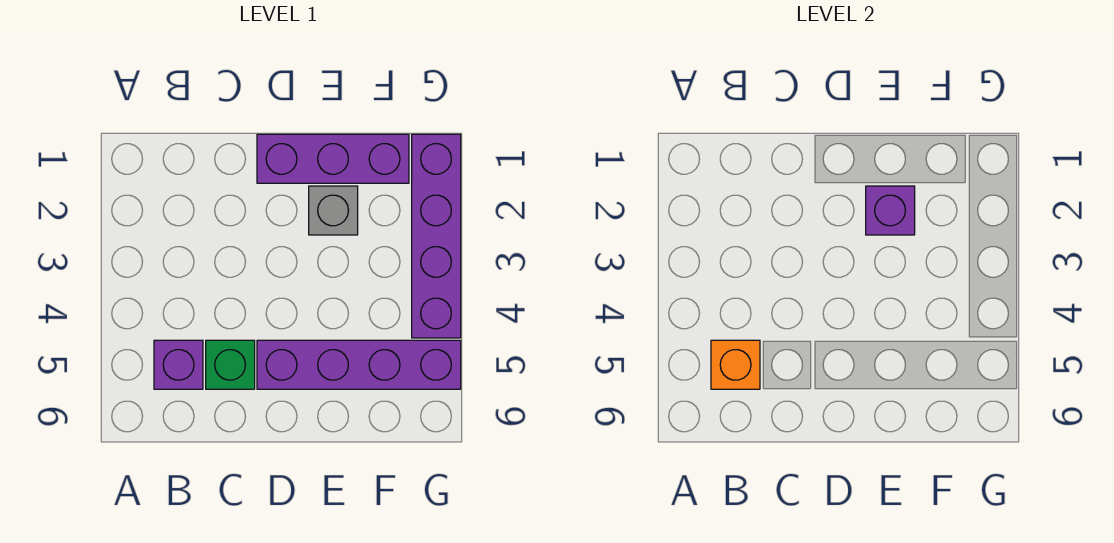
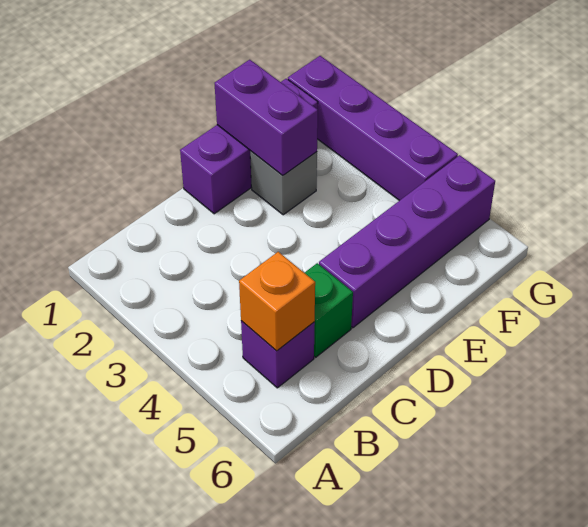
purple brick E2 level 2 -> purple brick E1:E2 level 2

